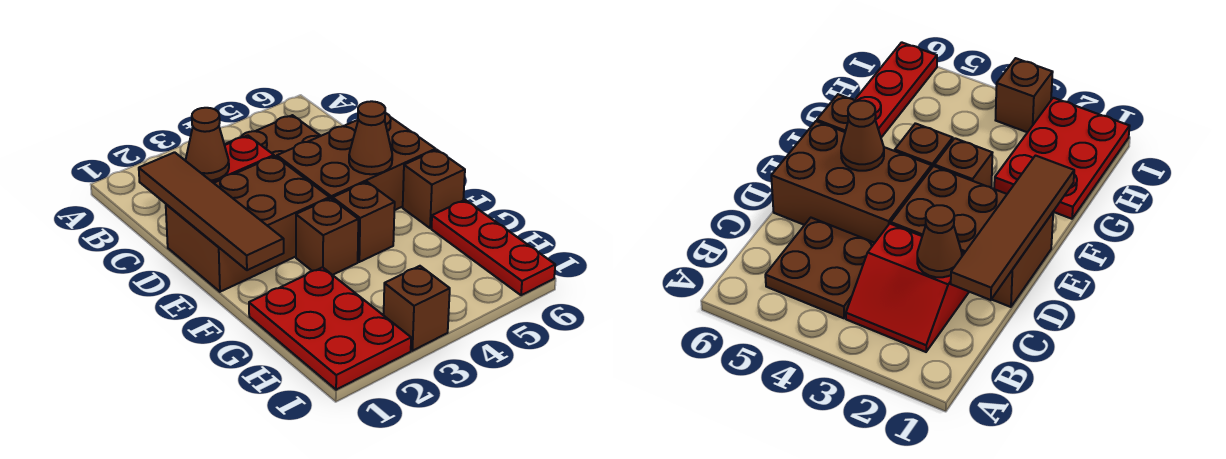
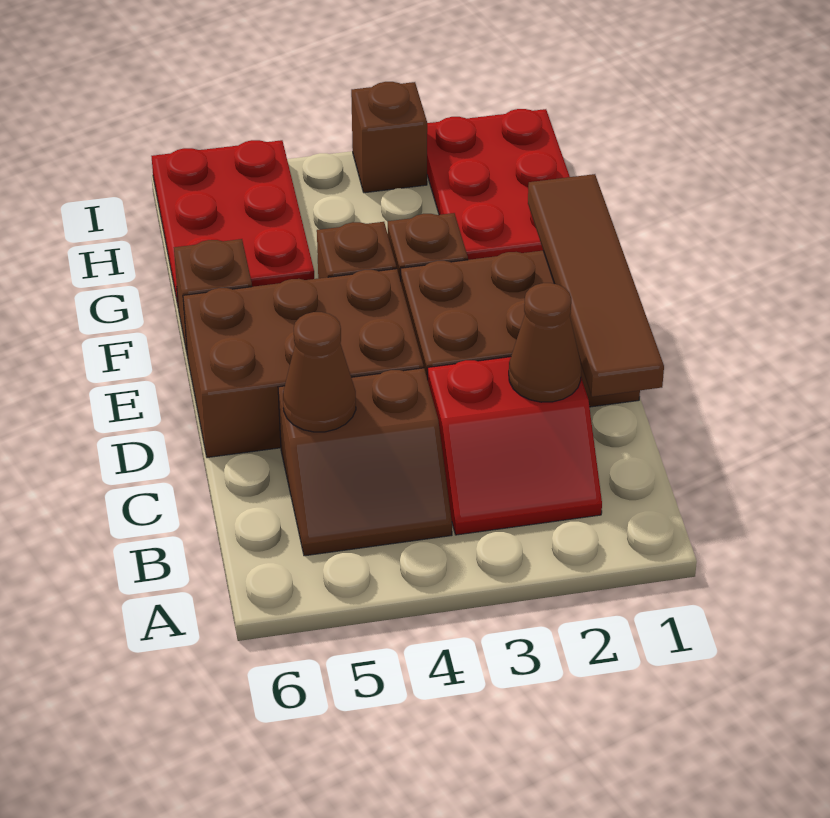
brown plate B4:C5 level 1 -> brown slope B4:C5 level 1 top C
brown cone E5 level 2 -> brown cone C5 level 2
red plate G6:I6 level 1 -> red plate G5:I6 level 1

